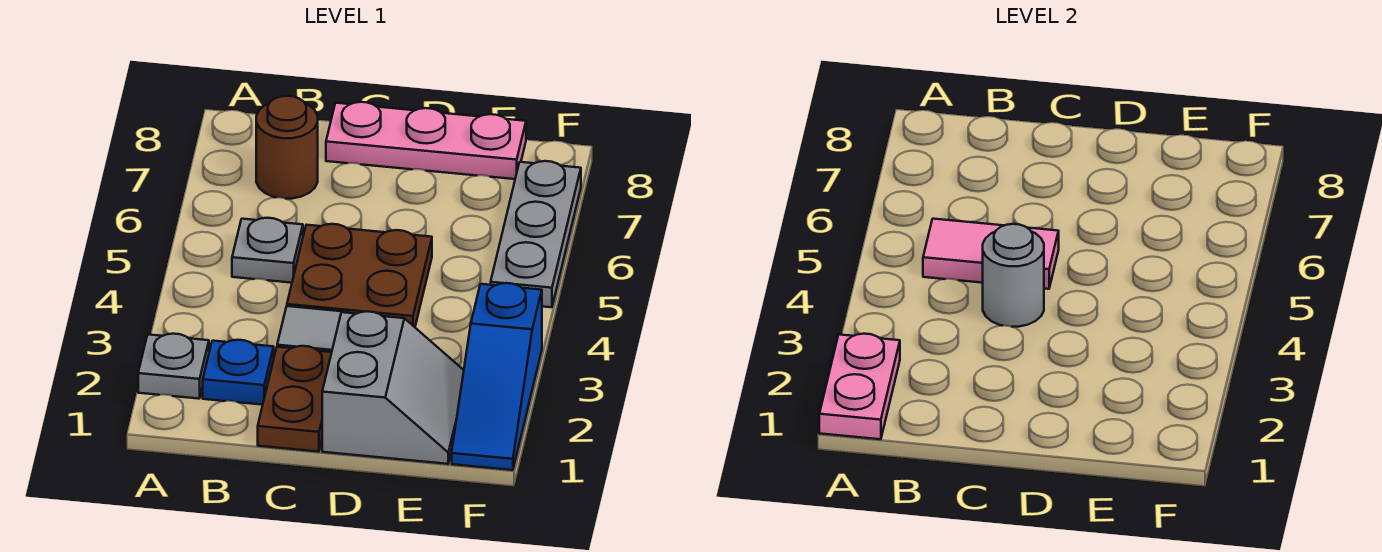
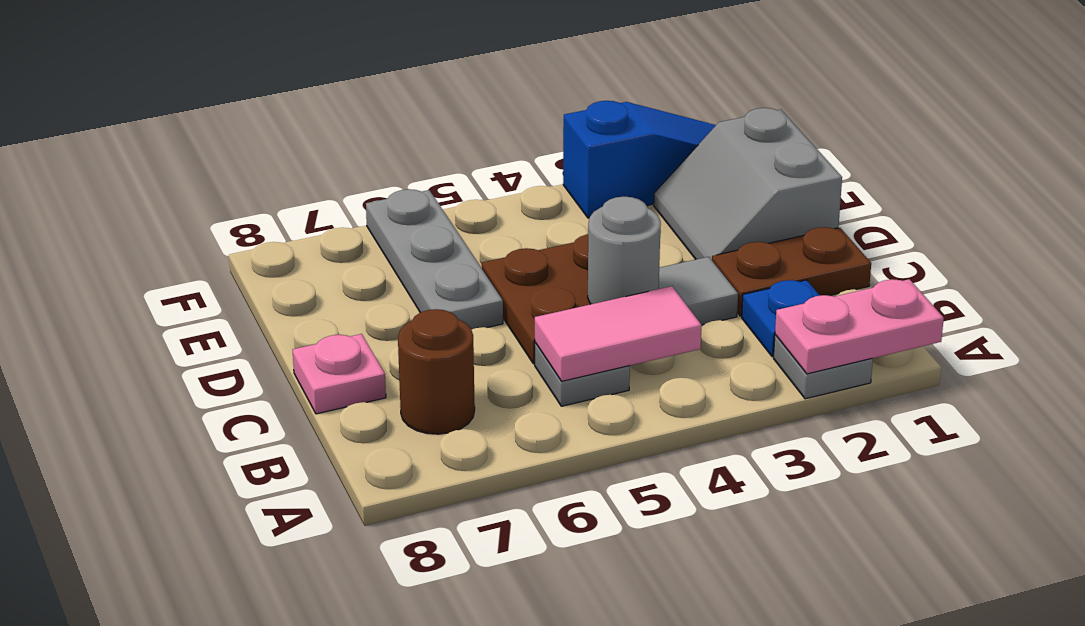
pink tile B5:C5 level 2 -> pink tile B4:B5 level 2
pink plate C8:E8 level 1 -> pink plate C8 level 1
grey slope D1:E2 level 1 top D -> grey slope D1:E2 level 1 top 1
grey plate F5:F7 level 1 -> grey plate D6:F6 level 1

